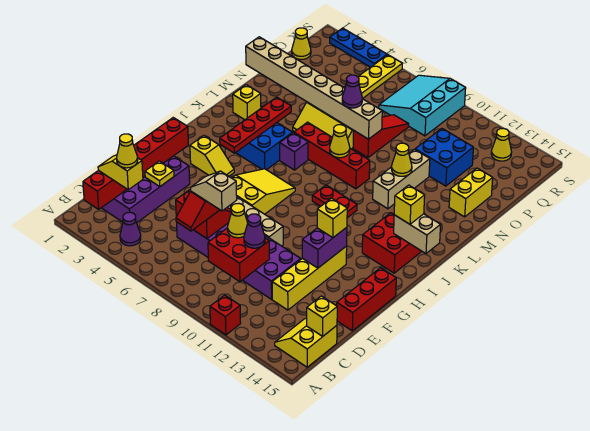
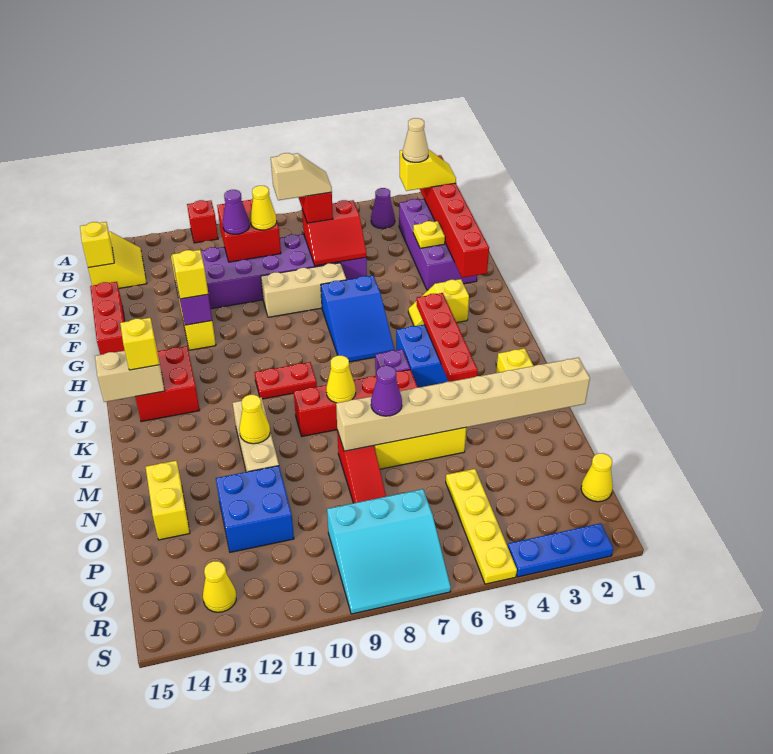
yellow cone C3 level 4 -> tan cone C3 level 4
yellow slope G6:I7 level 1 top G -> blue slope G6:I7 level 1 top G
cyan slope Q7:S9 level 1 top 9 -> cyan slope Q7:S9 level 1 top Q

